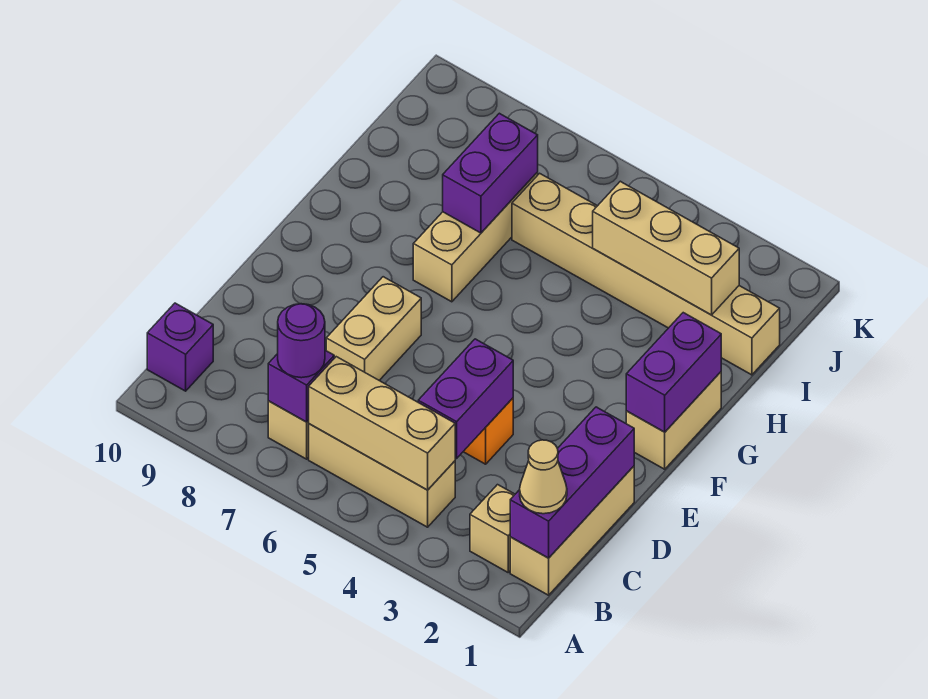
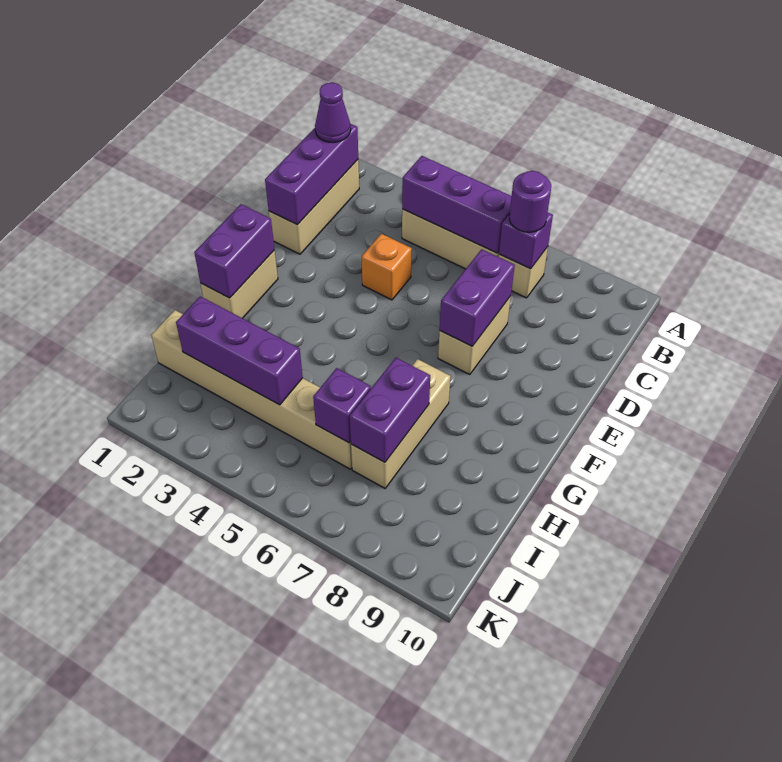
tan cone B1 level 3 -> purple cone B1 level 3
tan brick B2 level 1 -> none
tan brick B4:B6 level 2 -> purple brick B4:B6 level 2
purple brick B10 level 1 -> purple brick I6 level 2
purple brick C4:D4 level 2 -> purple brick D7:E7 level 2
tan brick I2:I4 level 2 -> purple brick I2:I4 level 2

